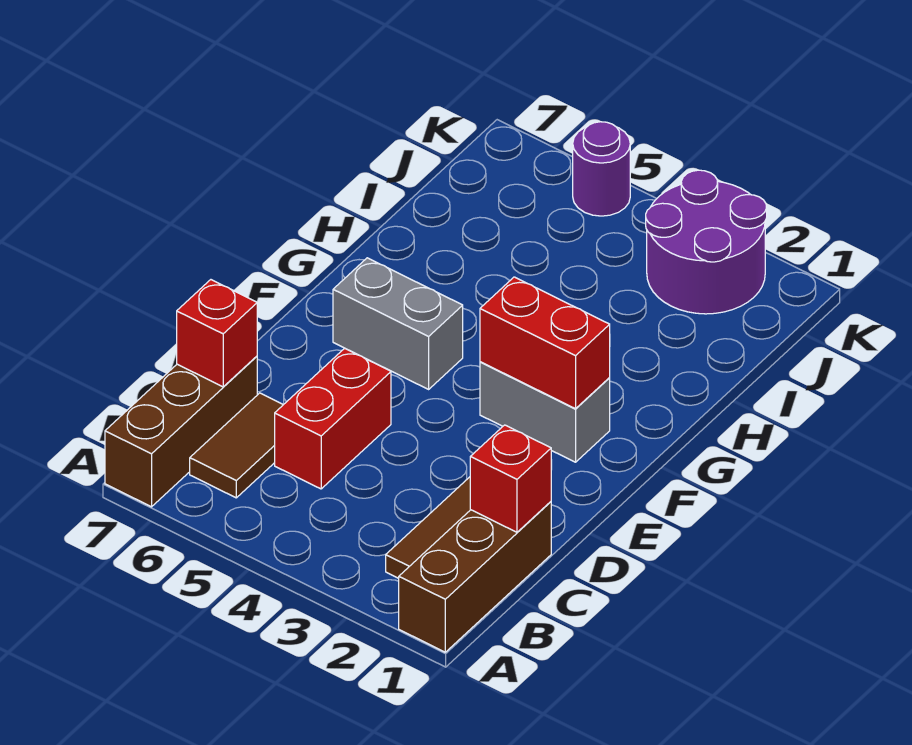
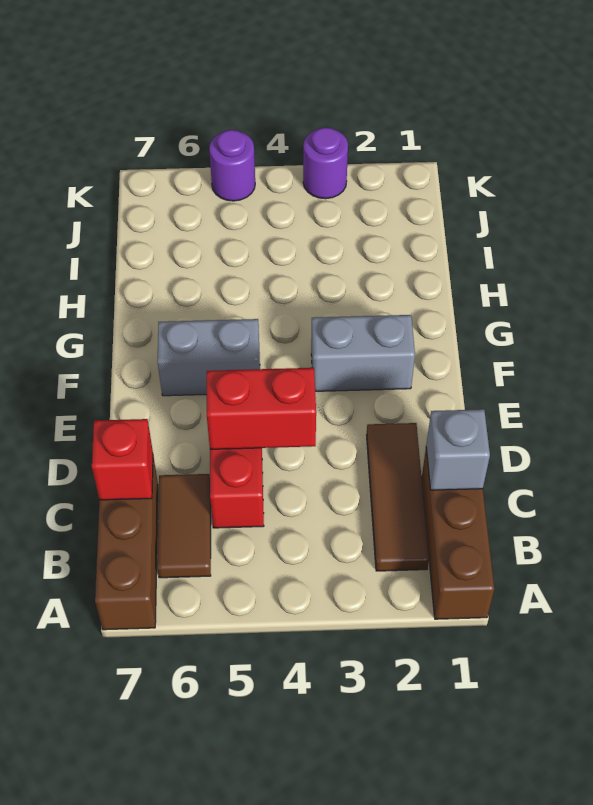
red brick C1 level 2 -> grey brick C1 level 2
red brick F2:F3 level 2 -> red brick D4:D5 level 2
purple round brick J2:K3 level 1 -> purple round brick K3 level 1

